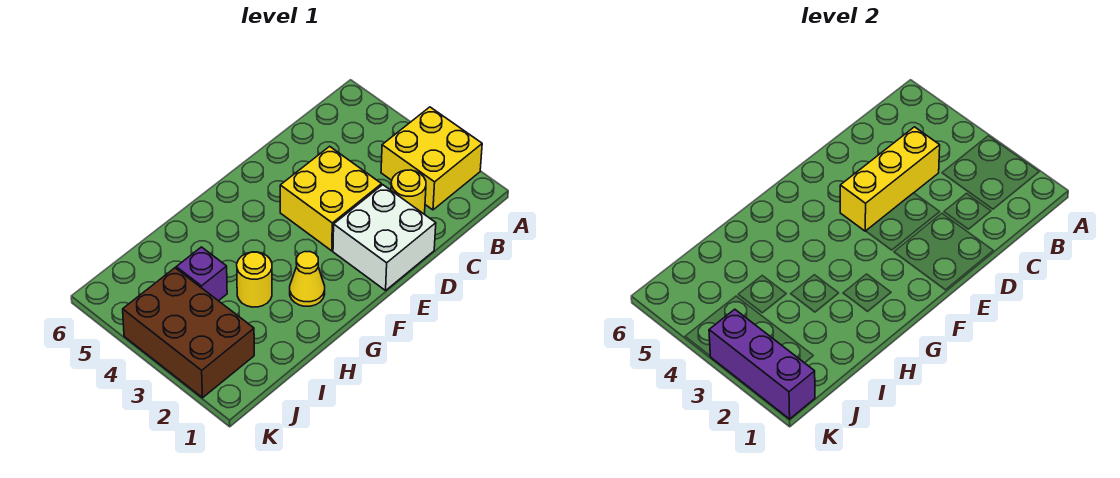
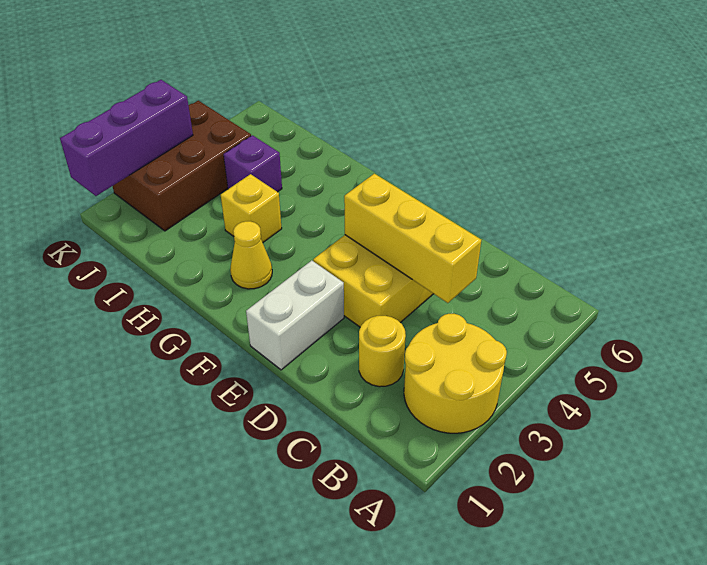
yellow brick A2:B3 level 1 -> yellow round brick A2:B3 level 1
white brick D1:E2 level 1 -> white brick E1:E2 level 1
yellow round brick H3 level 1 -> yellow brick H3 level 1

